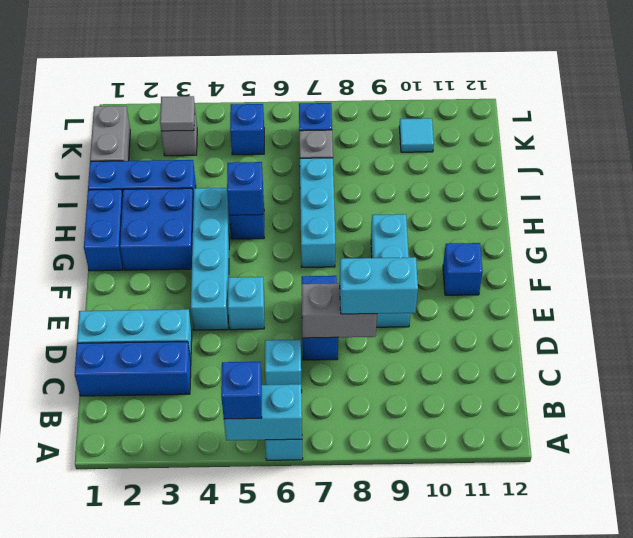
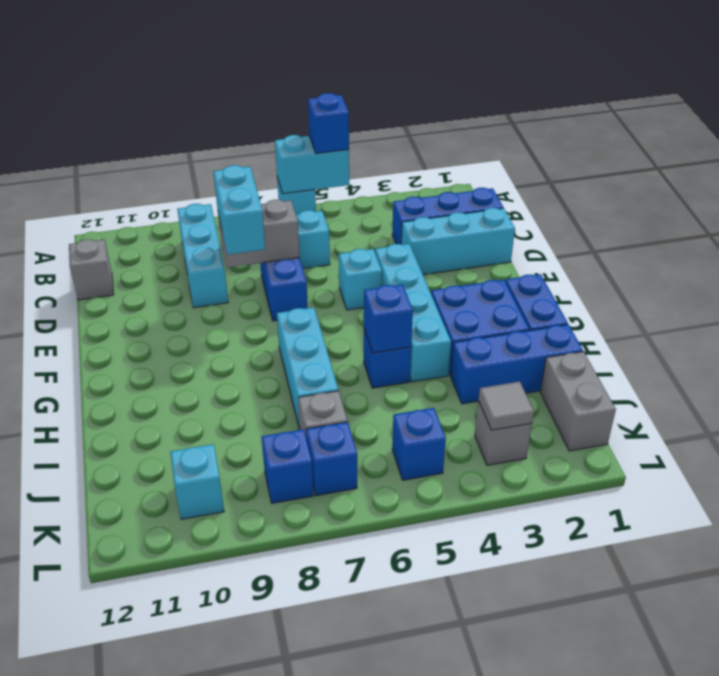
none -> grey brick C12 level 1
cyan brick D8:D9 level 3 -> cyan brick D8:E8 level 3
cyan brick E9:G9 level 1 -> cyan brick B9:D9 level 1
blue brick F11 level 1 -> blue brick K8 level 1
cyan tile K10 level 1 -> cyan brick K10 level 1

